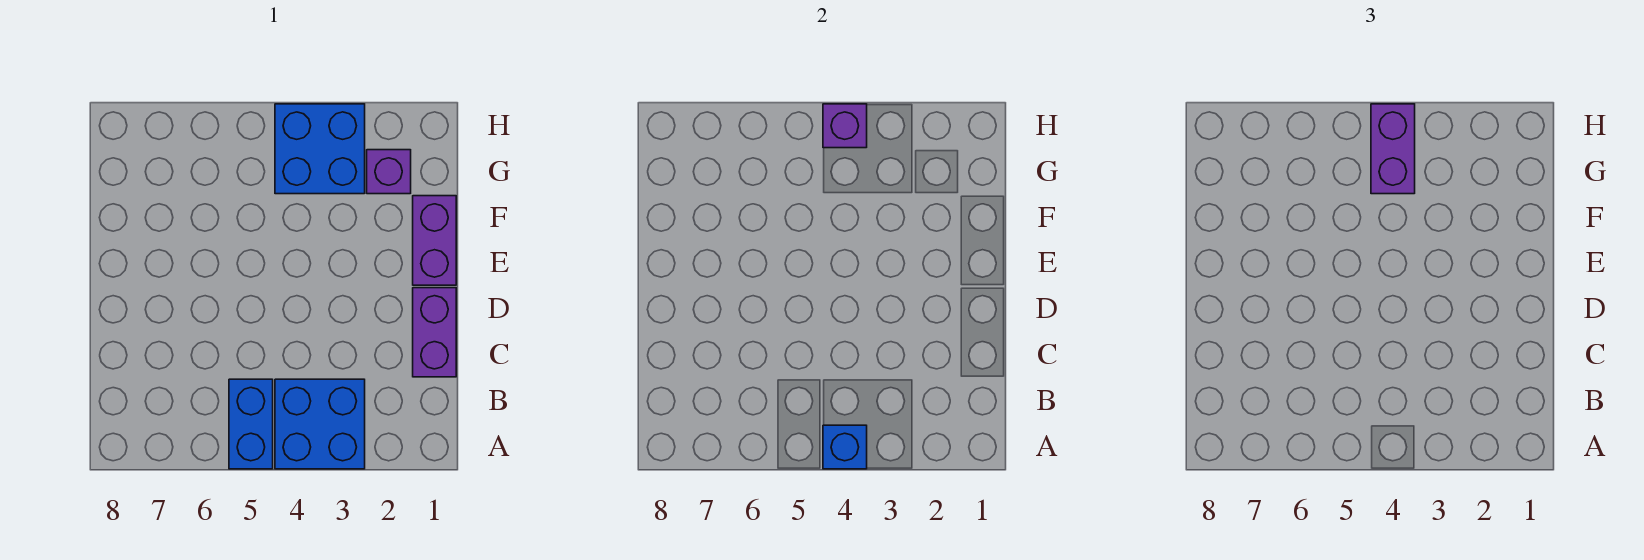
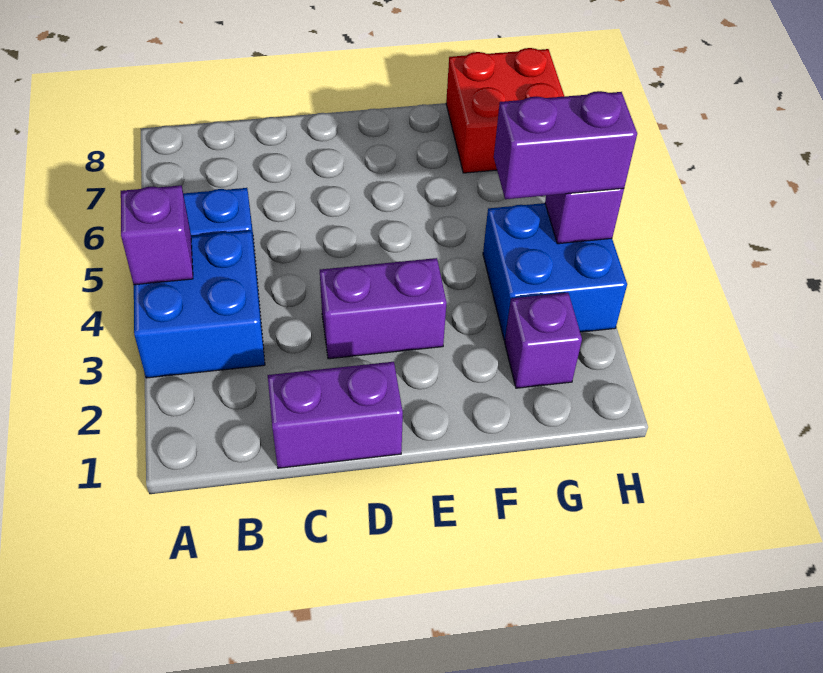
blue brick A4 level 2 -> purple brick A4 level 2
purple brick E1:F1 level 1 -> purple brick D3:E3 level 1
none -> red brick G7:H8 level 1

